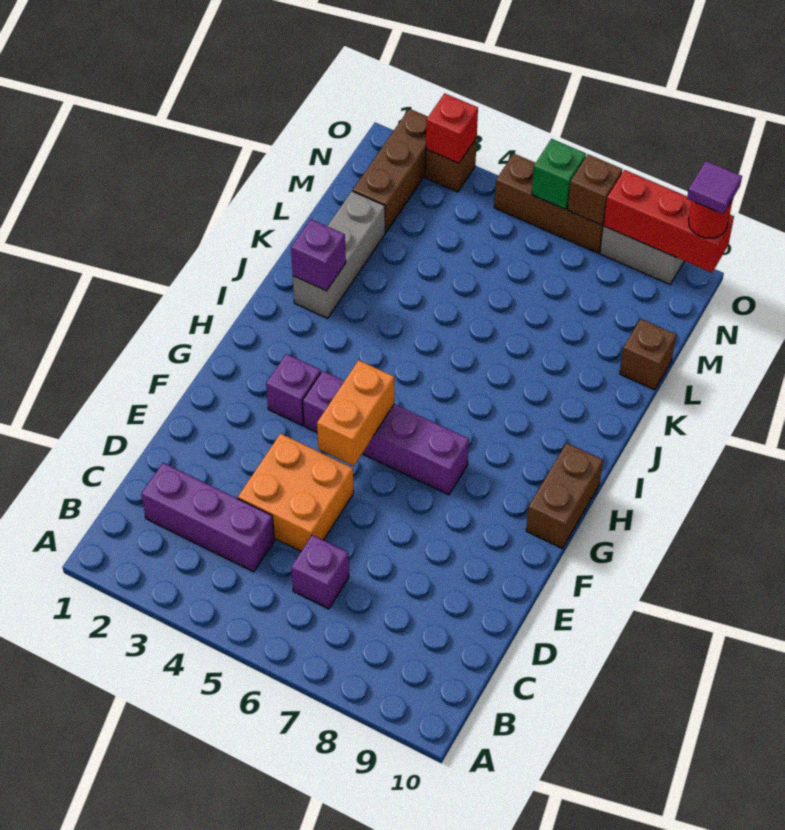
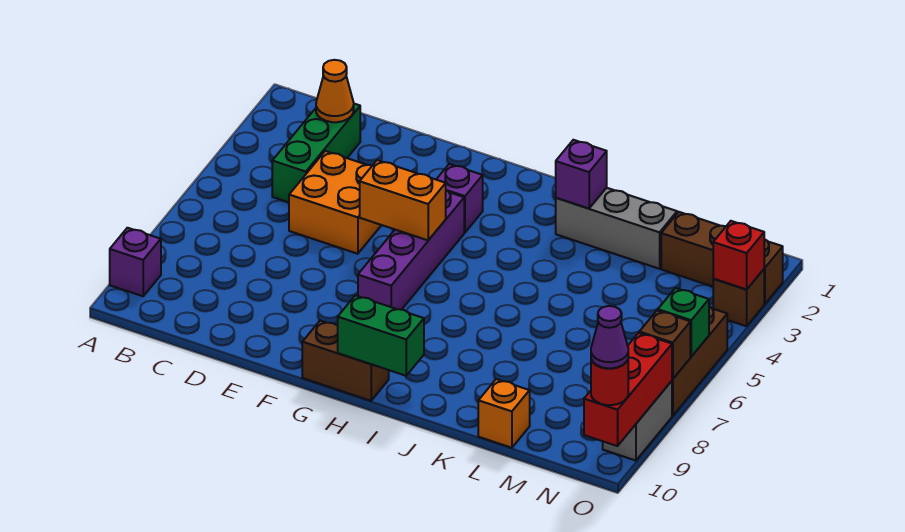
purple brick C2:C4 level 1 -> green brick C2:C4 level 1
none -> orange cone C2 level 2
purple brick C6 level 1 -> purple brick A9 level 1
none -> green brick H10:I10 level 2
brown brick L10 level 1 -> orange brick L10 level 1
purple tile O10 level 4 -> purple cone O10 level 4

